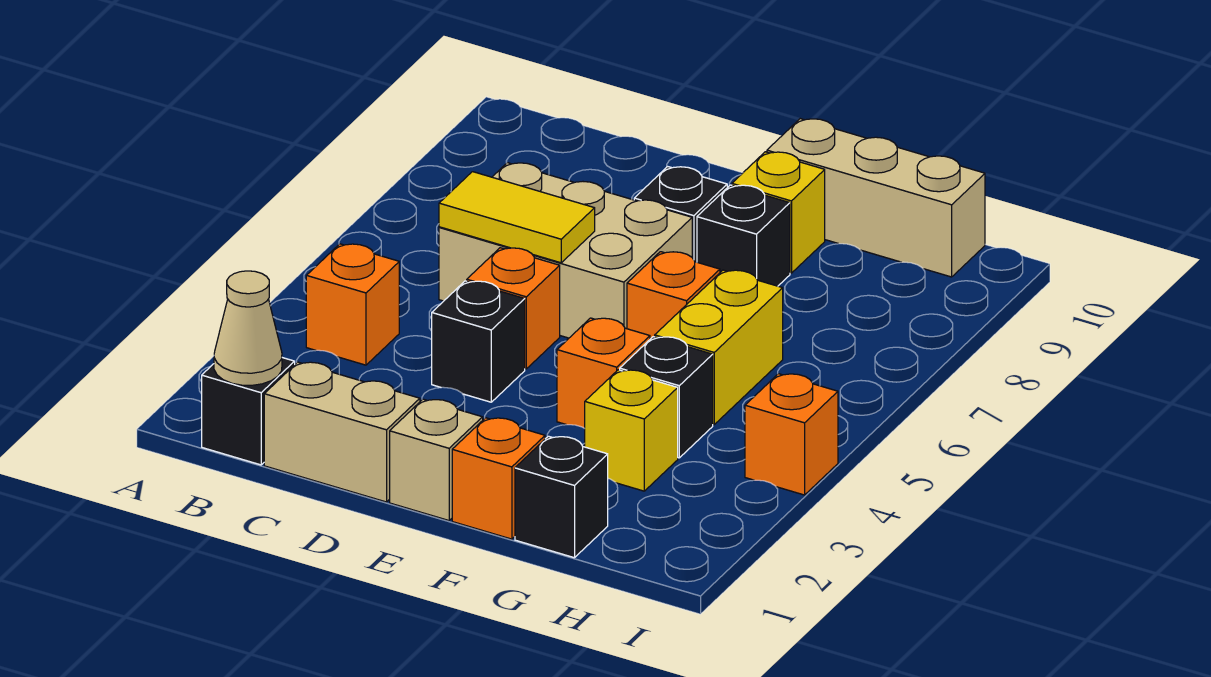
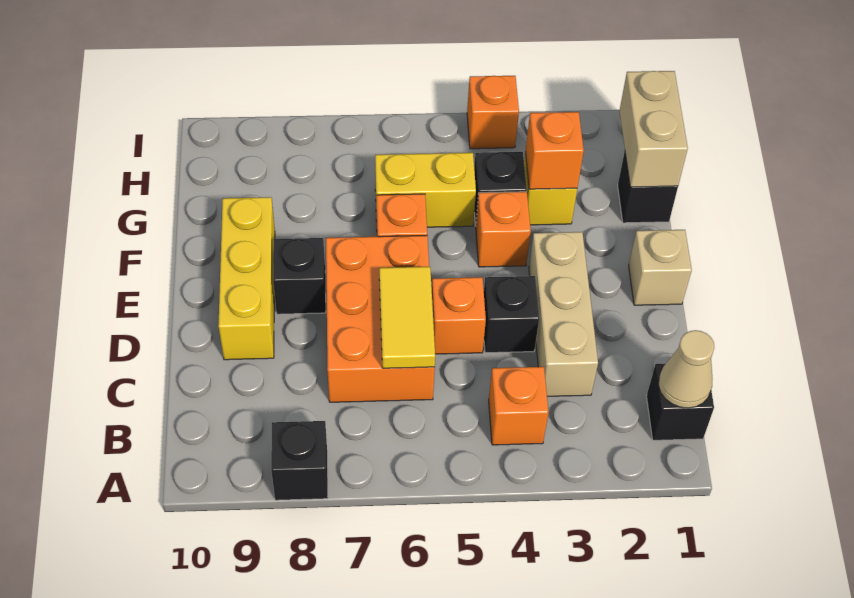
tan brick C1:D1 level 1 -> tan brick G1:H1 level 2
tan brick C6:E7 level 1 -> orange brick C6:E7 level 1
orange brick F1 level 1 -> orange brick G3 level 2
black brick F8 level 1 -> black brick A8 level 1
yellow brick F9 level 1 -> yellow brick D9:F9 level 1
tan brick F10:H10 level 1 -> tan brick C3:E3 level 1

